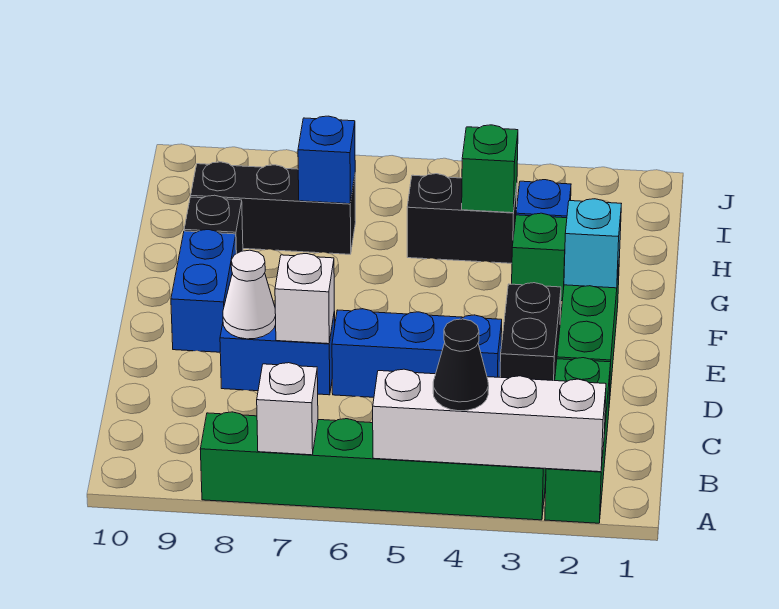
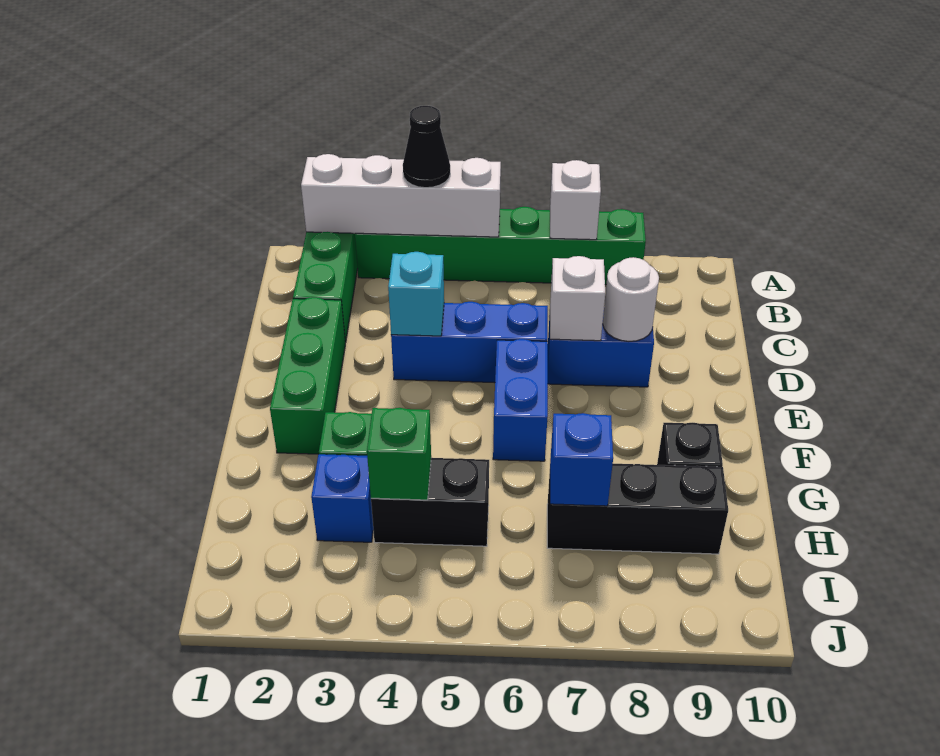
black brick D3:E3 level 1 -> none
white cone D8 level 2 -> white round brick D8 level 2
blue brick E9:F9 level 1 -> blue brick E6:F6 level 1
cyan brick F2 level 2 -> cyan brick D4 level 2

